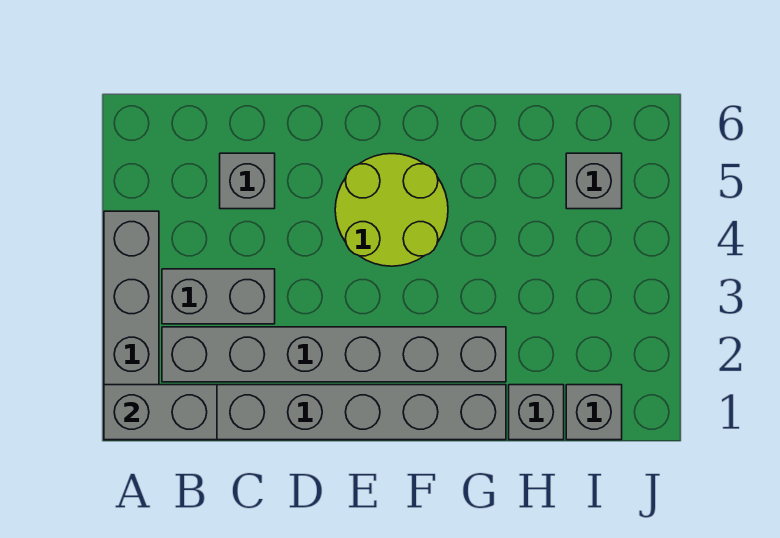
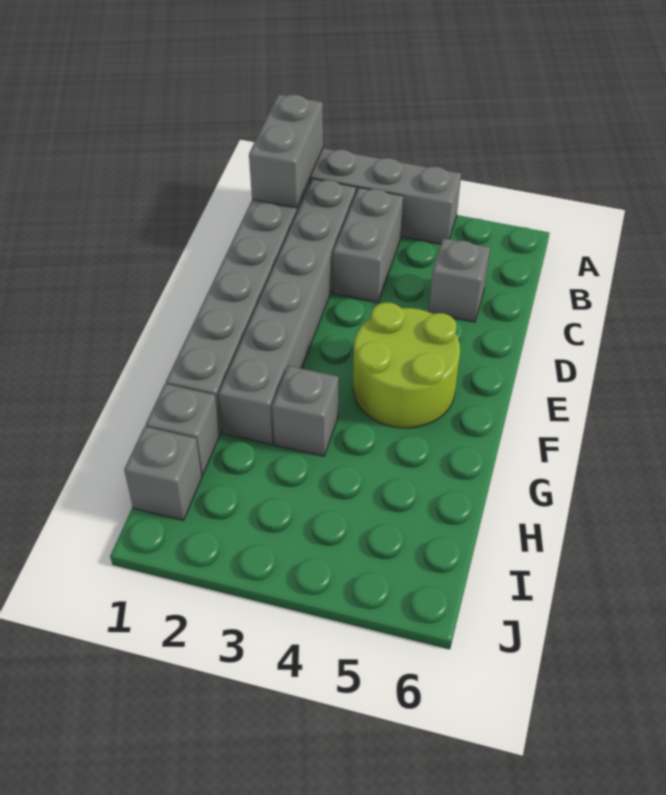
grey brick I5 level 1 -> grey brick G3 level 1

